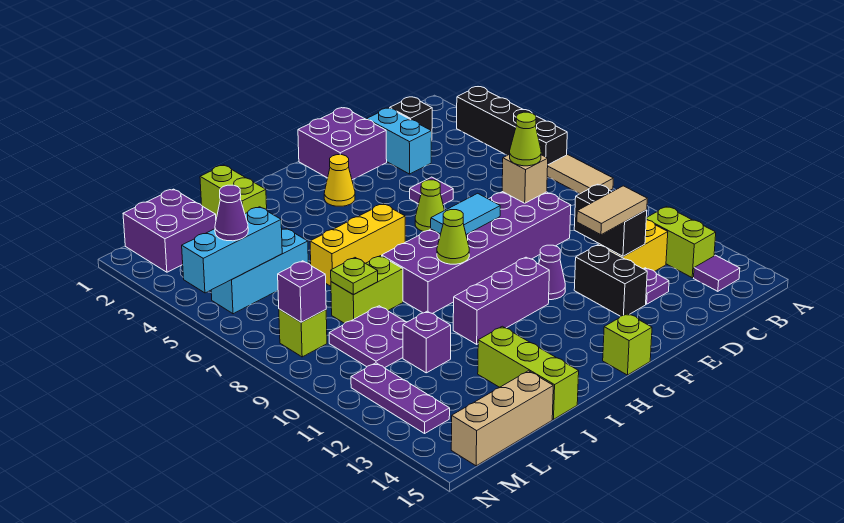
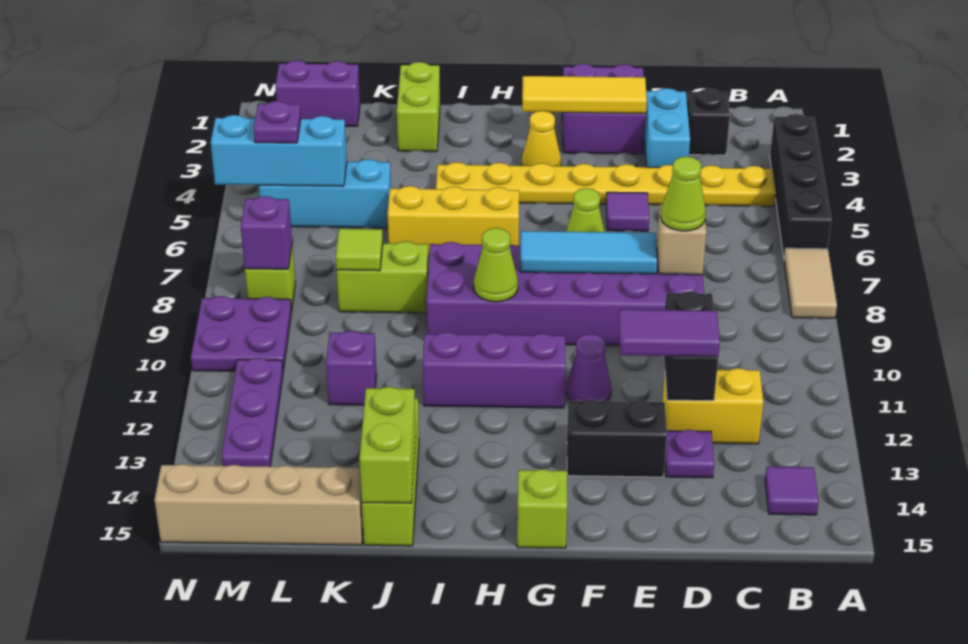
none -> yellow plate B4:I4 level 1
lime brick B12:B13 level 1 -> lime brick J14:J15 level 2
tan tile D12:E12 level 3 -> purple tile D12:E12 level 3
none -> yellow tile E2:G2 level 2
black brick E12:E13 level 1 -> black brick E13:F13 level 1
cyan tile F8:G8 level 2 -> cyan tile E8:G8 level 2
lime plate K8 level 2 -> lime tile K8 level 2
purple plate K9:L10 level 1 -> purple plate M9:N10 level 1
tan brick K15:M15 level 1 -> tan brick K15:N15 level 1
purple brick L1:M2 level 1 -> purple brick L1:M1 level 1
purple cone M5 level 3 -> purple plate M5 level 3

